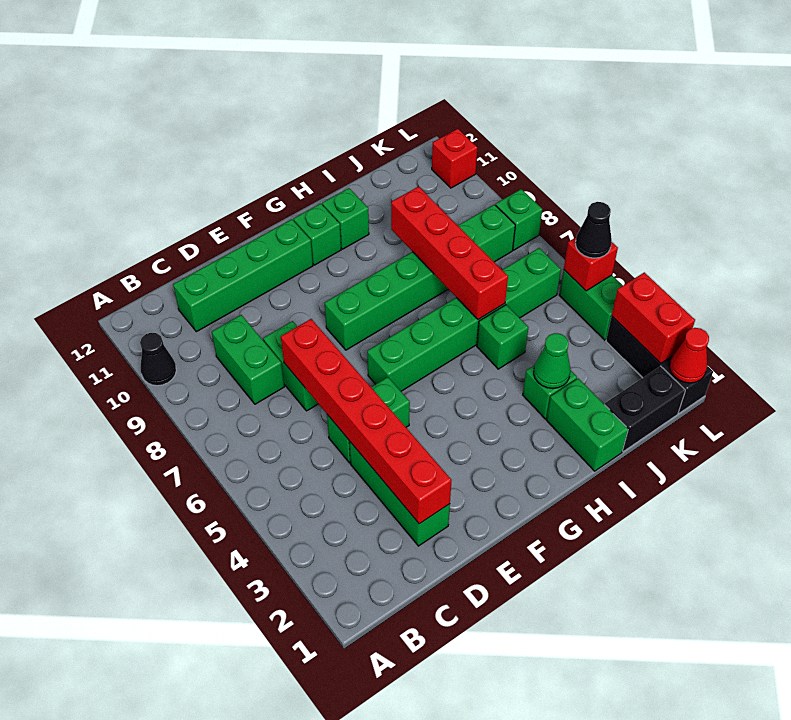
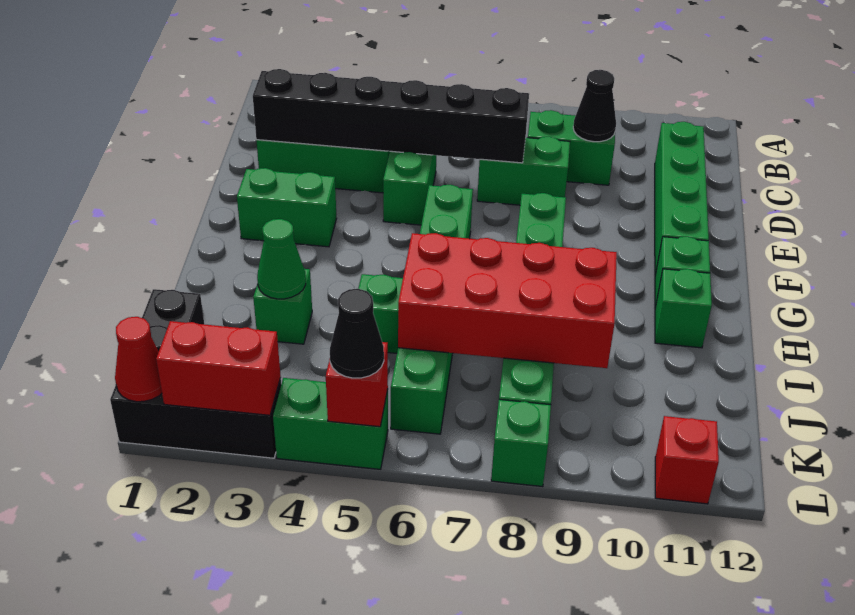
black cone A10 level 1 -> black cone C9 level 2
red brick D2:D7 level 2 -> black brick D2:D7 level 2
green brick I1:I2 level 1 -> green brick F2:F3 level 1
red brick I6:I9 level 2 -> red brick I6:J9 level 2

